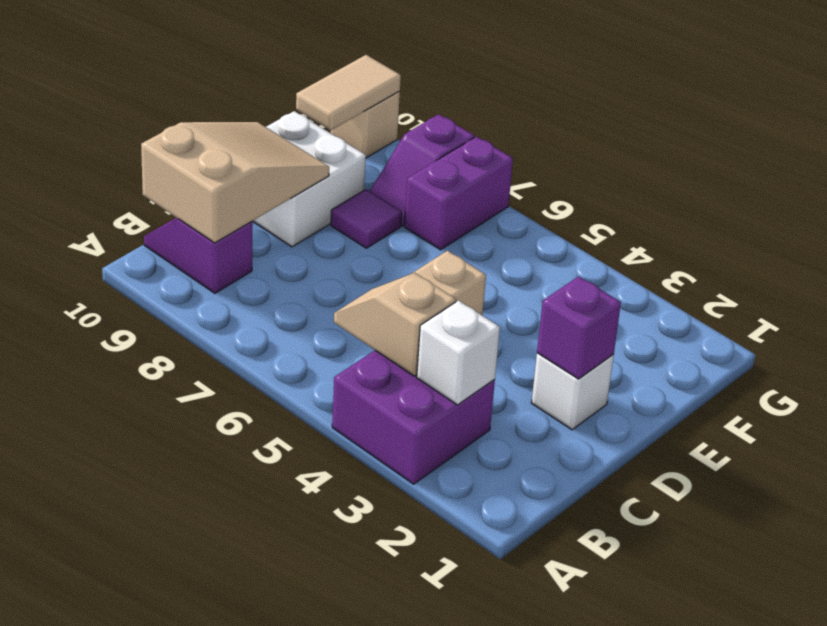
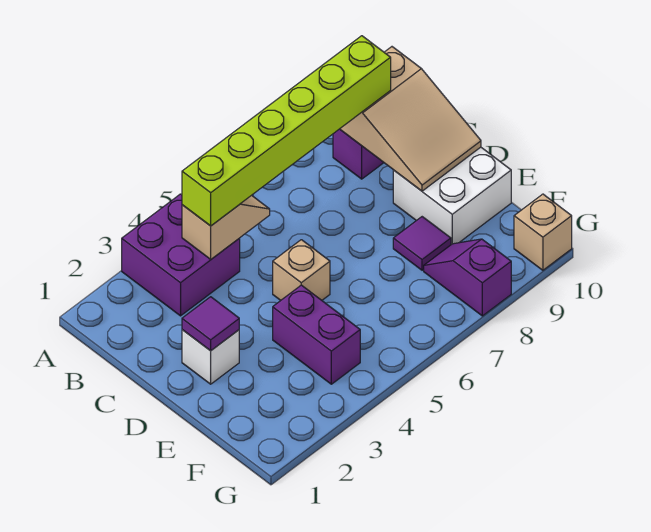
white brick B3 level 2 -> none
none -> lime brick B4:B9 level 3
purple brick D2 level 2 -> purple tile D2 level 2
purple brick F7:G7 level 1 -> purple brick E4:F4 level 1
tan tile F10:G10 level 2 -> none

